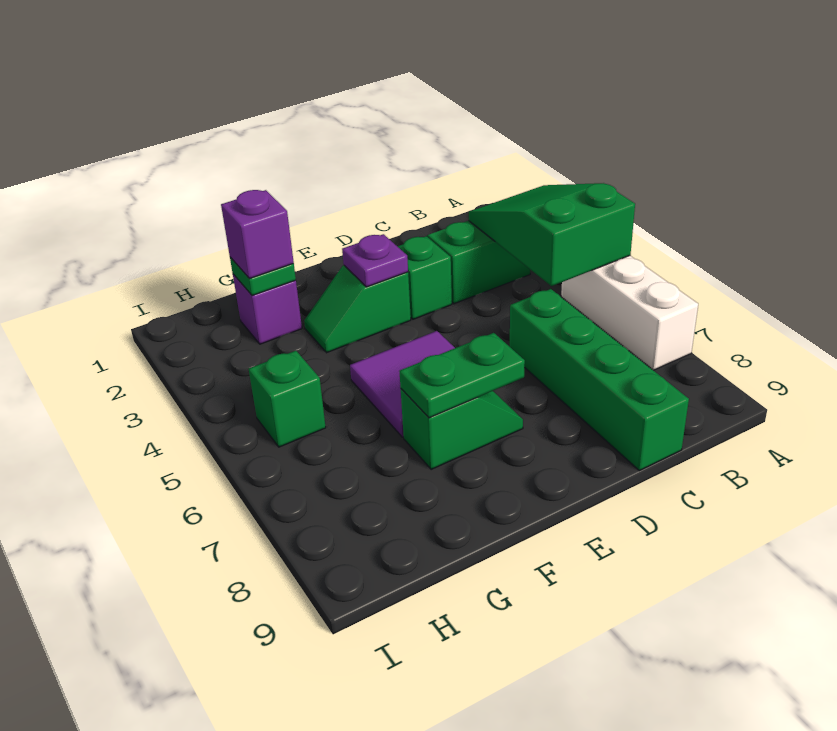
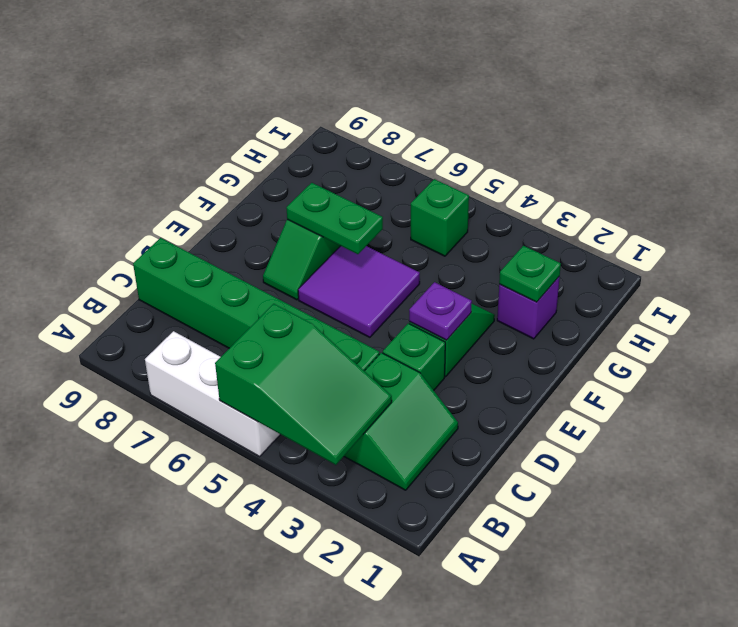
green brick C6:C9 level 1 -> green brick C4:C9 level 1
green plate E7:F7 level 2 -> green plate F6:F7 level 2
purple brick G2 level 3 -> none

